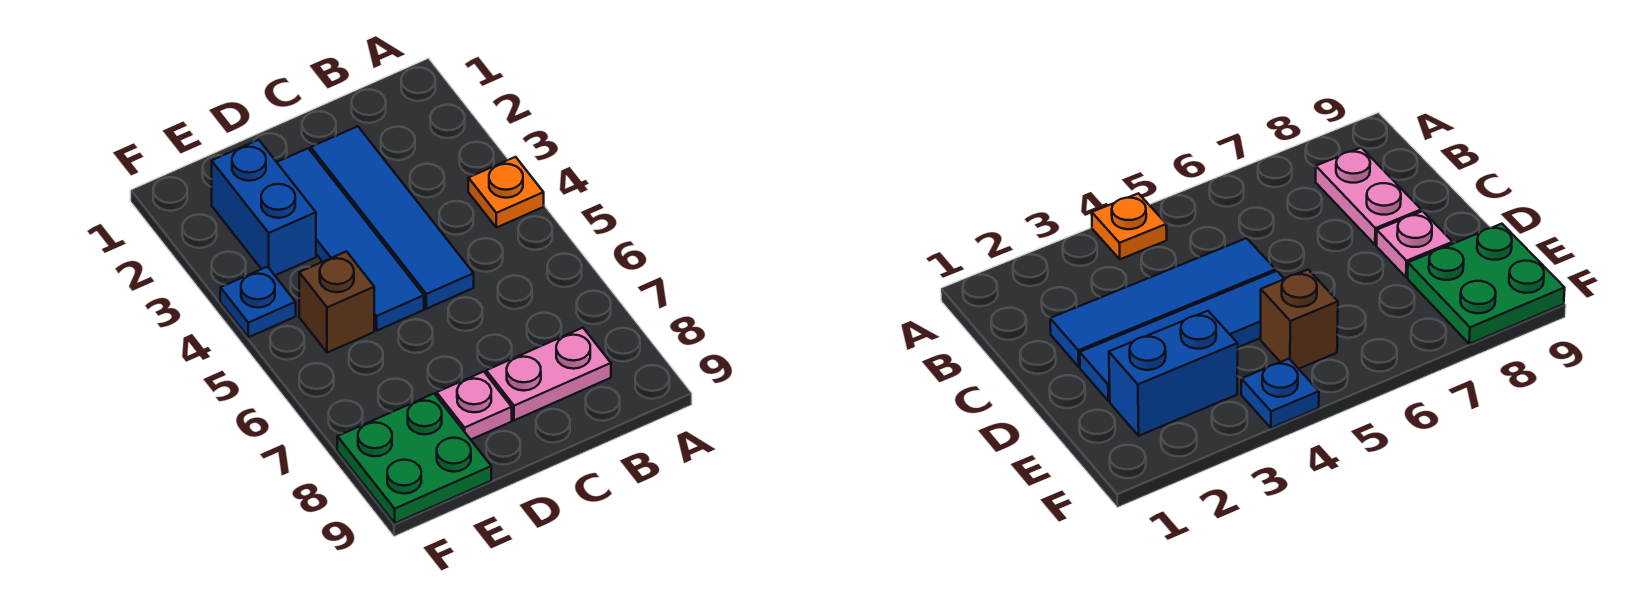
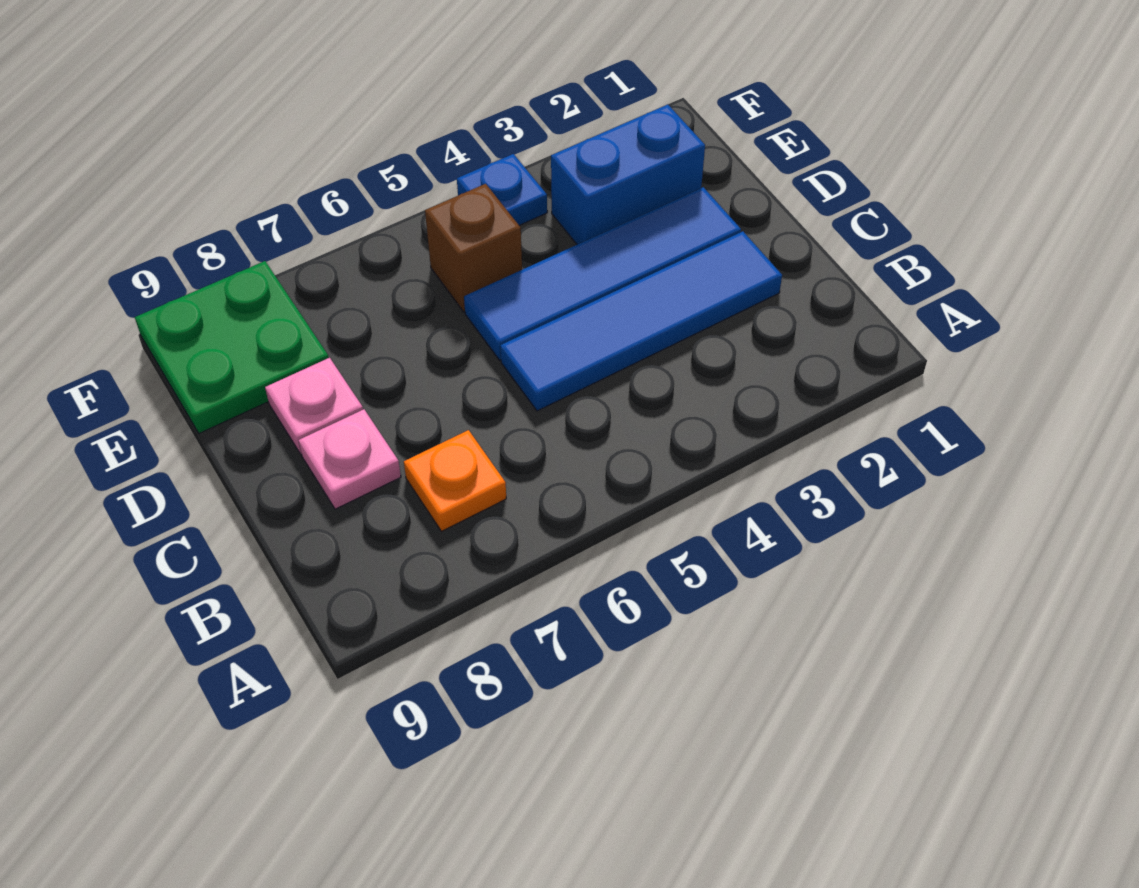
orange plate A4 level 1 -> orange plate B7 level 1
pink plate B8:C8 level 1 -> pink plate C8 level 1

